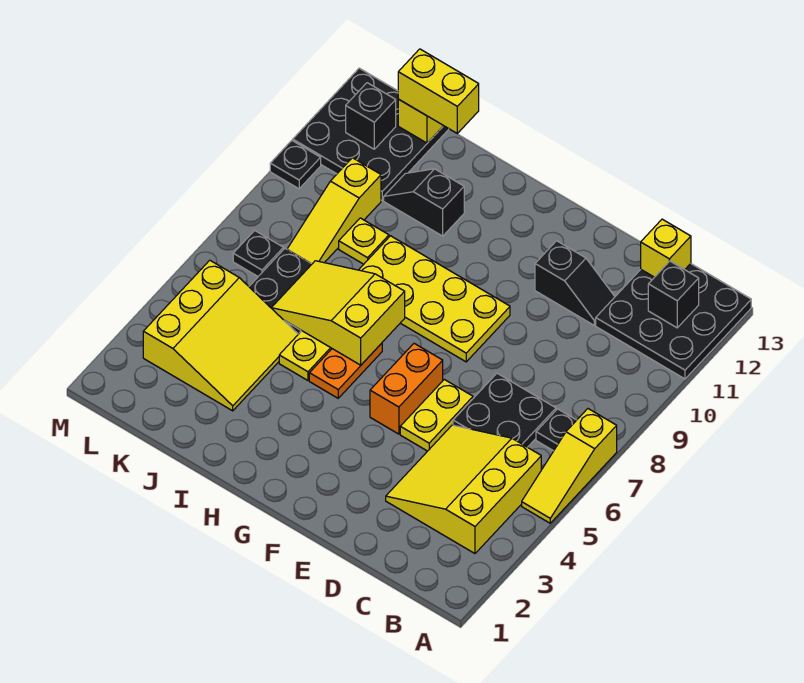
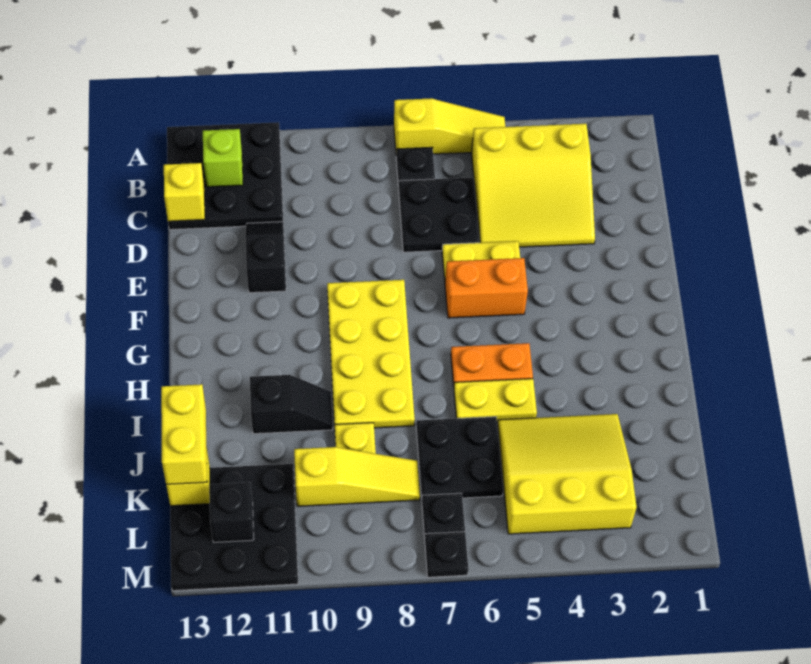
black brick B12 level 2 -> lime brick B12 level 2
yellow slope H6:J7 level 2 top H -> none
black slope I11:J11 level 1 top I -> black slope I10:I11 level 1 top 11
black plate M10 level 1 -> black plate M7 level 1

